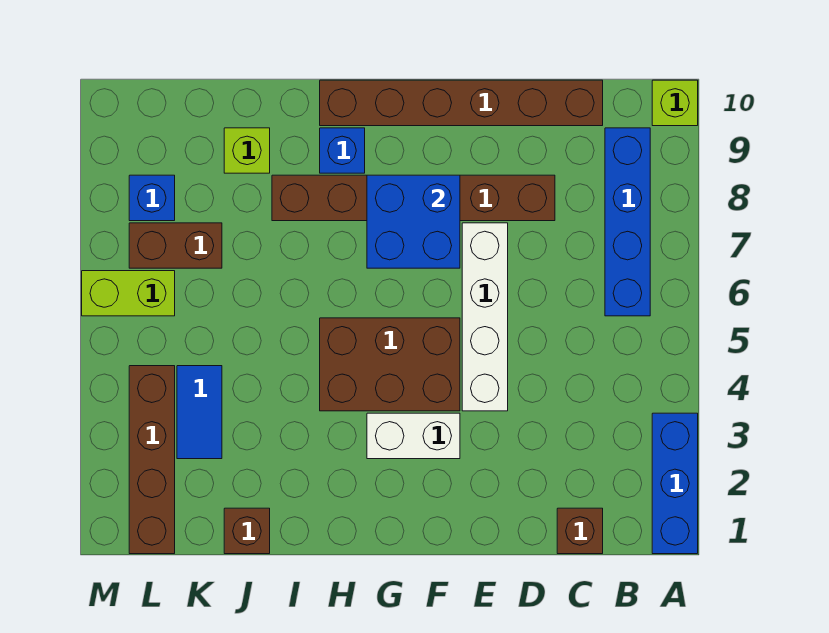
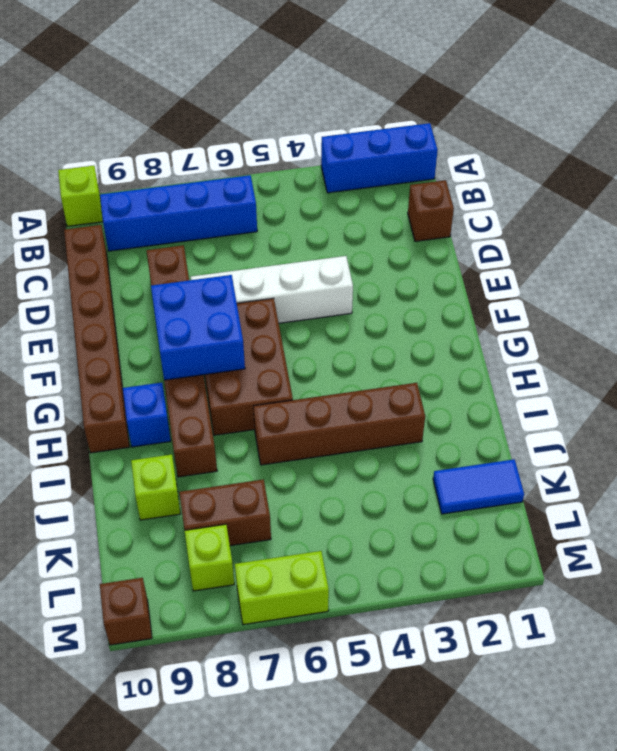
white brick F3:G3 level 1 -> none
brown brick F4:H5 level 1 -> brown brick F6:H7 level 1
brown brick J1 level 1 -> brown brick M10 level 1
blue tile K3:K4 level 1 -> blue tile K1:K2 level 1
brown brick K7:L7 level 1 -> brown brick K7:K8 level 1
brown brick L1:L4 level 1 -> brown brick I3:I6 level 1
lime brick L6:M6 level 1 -> lime brick M6:M7 level 1
blue brick L8 level 1 -> lime brick L8 level 1

